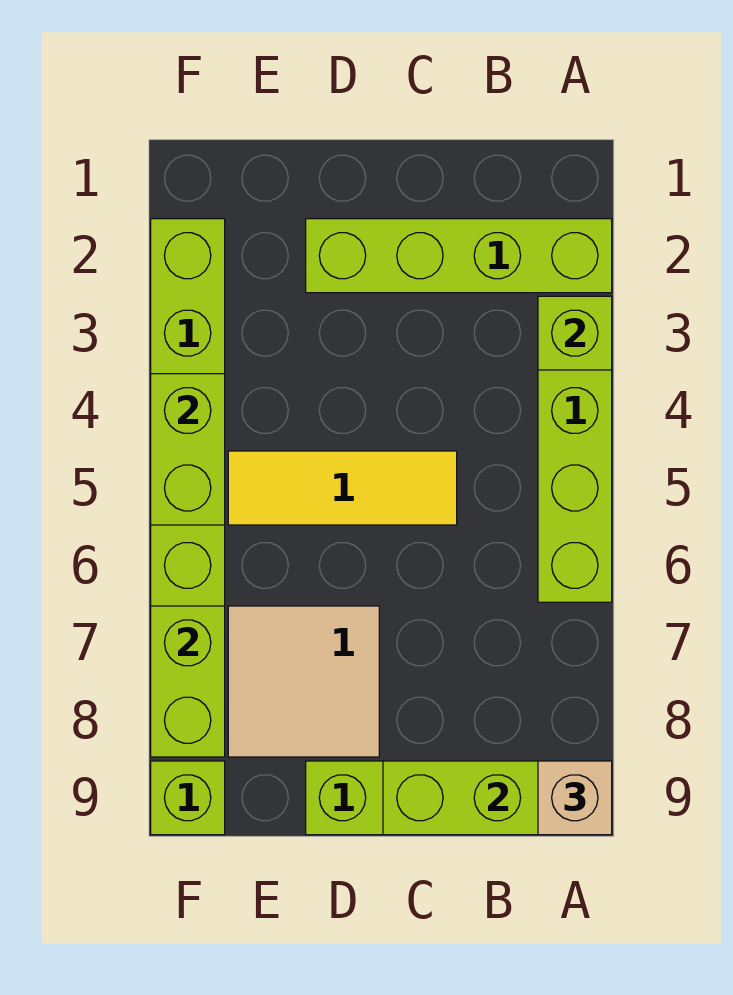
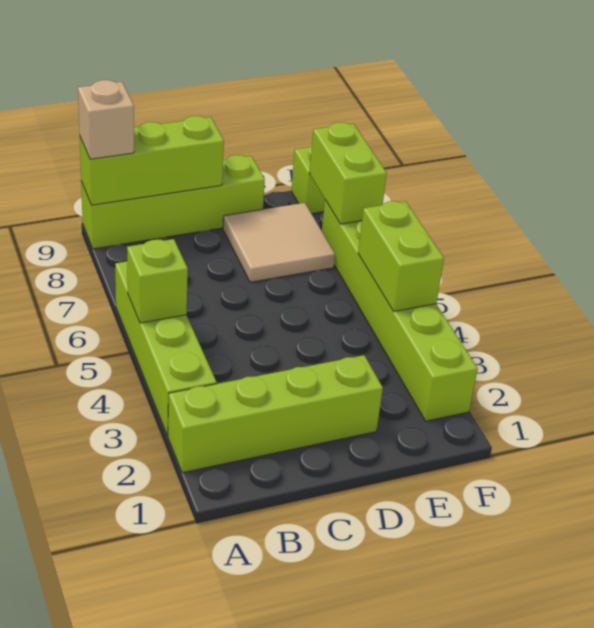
lime brick A3 level 2 -> lime brick A5 level 2
yellow tile C5:E5 level 1 -> none

